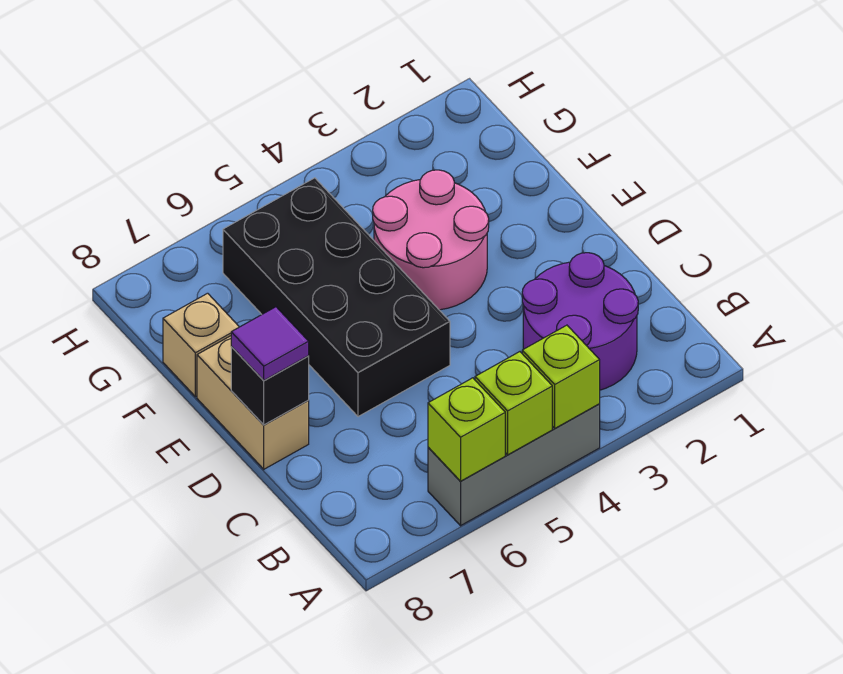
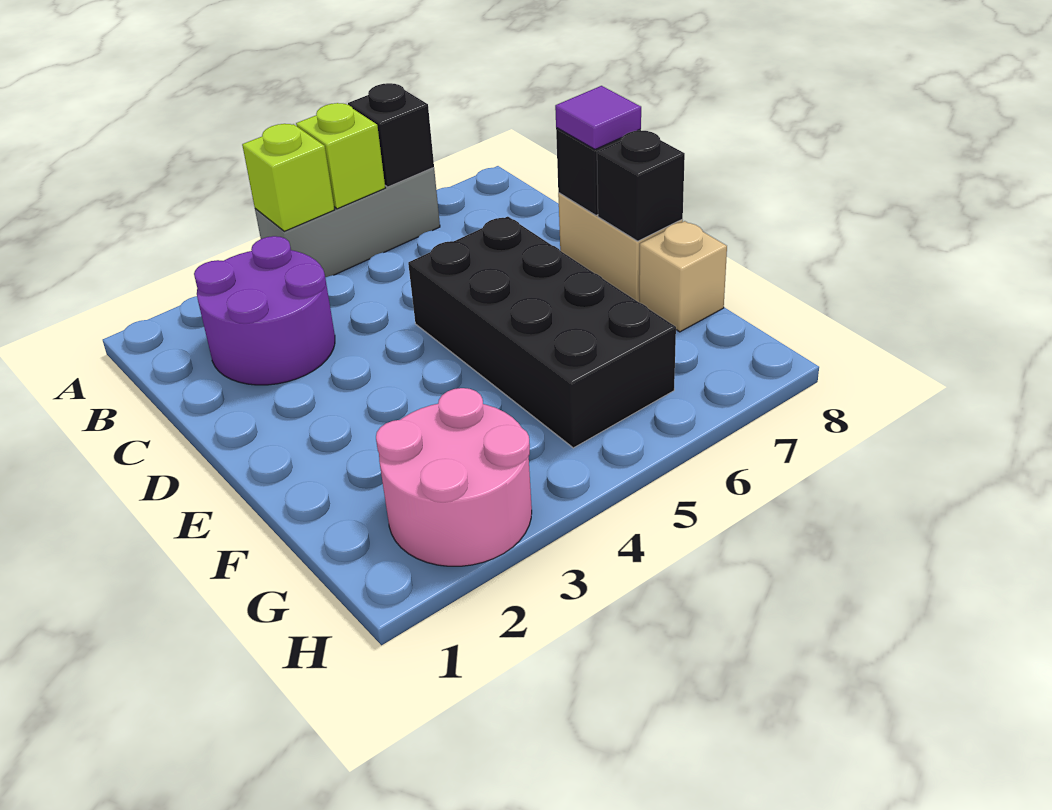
lime brick A6 level 2 -> black brick A6 level 2
pink round brick E3:F4 level 1 -> pink round brick G2:H3 level 1
none -> black brick E8 level 2

